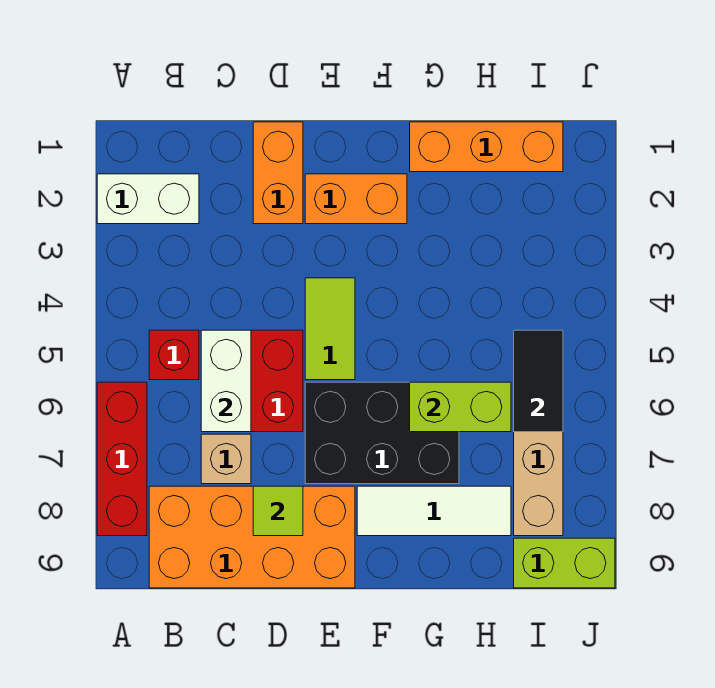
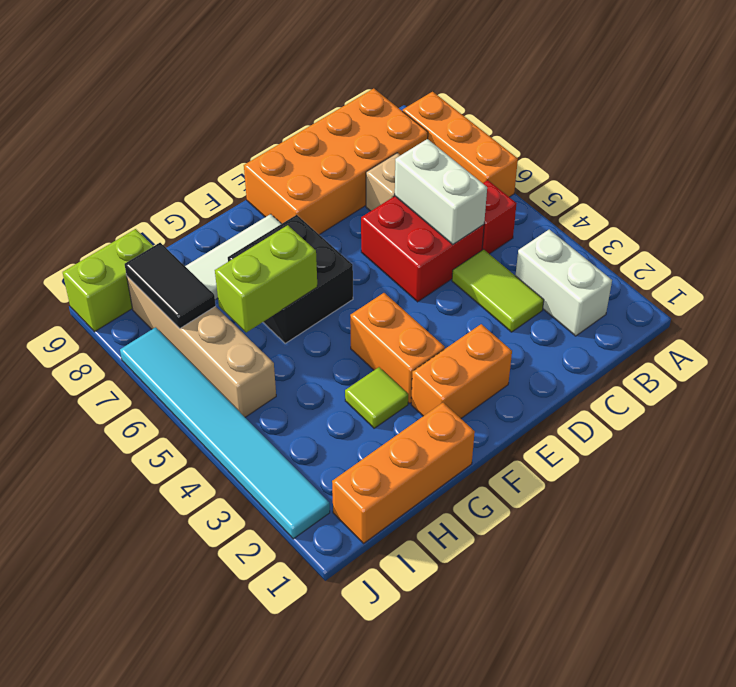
white brick A2:B2 level 1 -> white brick B2:B3 level 1
red brick A6:A8 level 1 -> orange brick A6:A8 level 1
orange brick D1:D2 level 1 -> orange brick F3:F4 level 1
lime tile D8 level 2 -> lime tile G3 level 1
lime tile E4:E5 level 1 -> lime tile C3:C4 level 1
black brick E6:G7 level 1 -> black brick F6:G7 level 1
black tile I5:I6 level 2 -> black tile I7:I8 level 2
none -> cyan tile J2:J7 level 1

